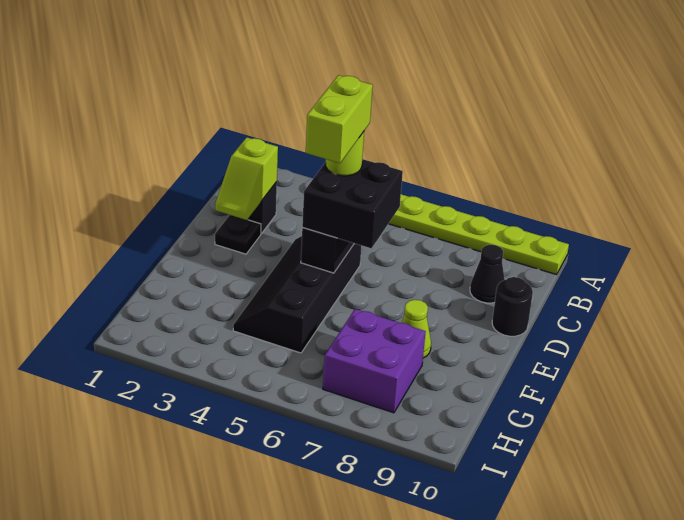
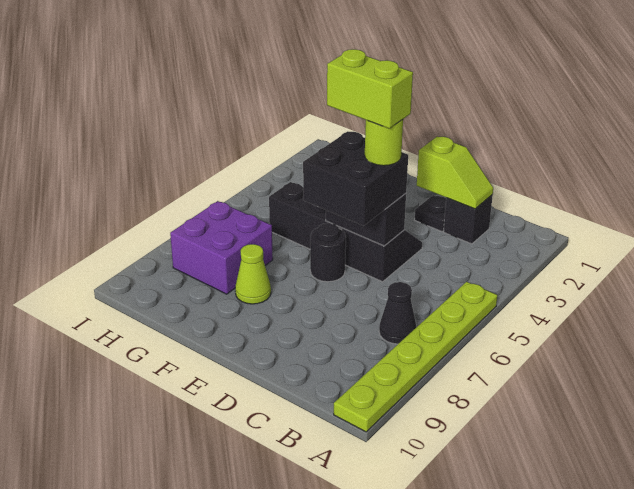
lime slope C2:D2 level 2 top C -> lime slope C2:D2 level 2 top D
black cone C9 level 1 -> black cone B7 level 1
black round brick D10 level 1 -> black round brick E6 level 1

